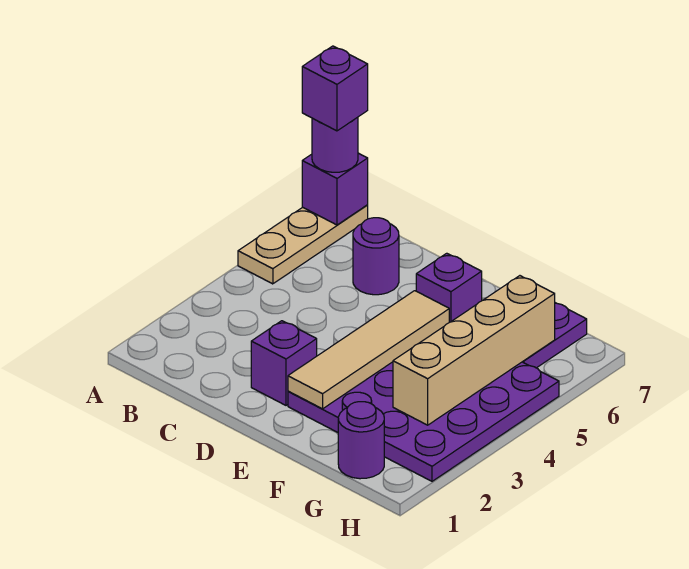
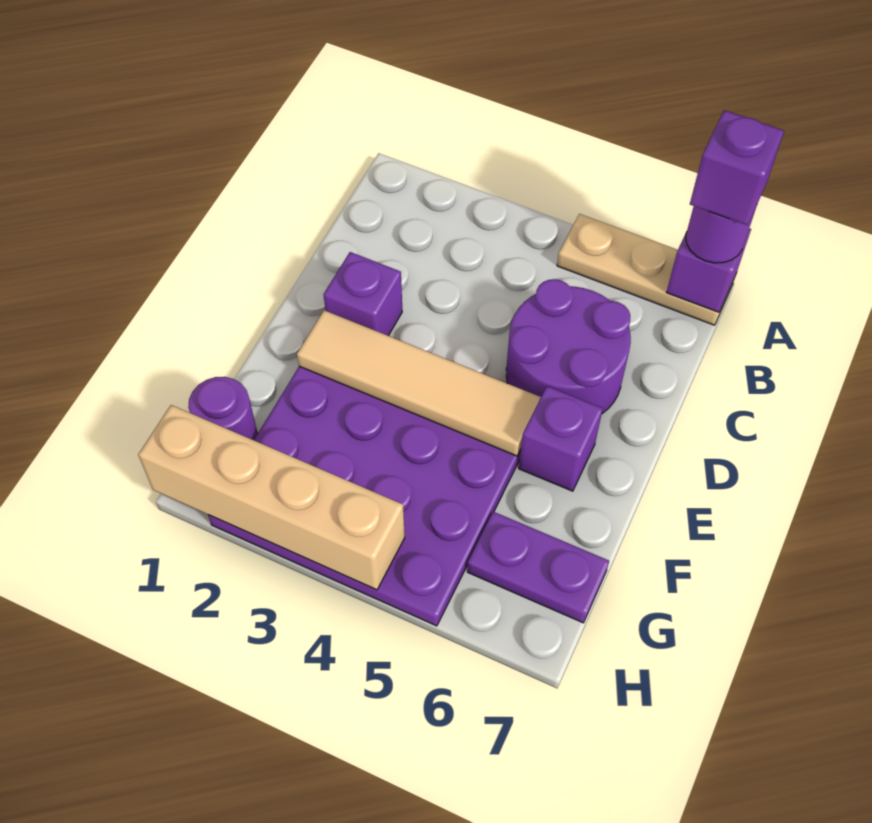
purple round brick C6 level 1 -> purple round brick C5:D6 level 1
tan brick G3:G6 level 2 -> tan brick H1:H4 level 2

